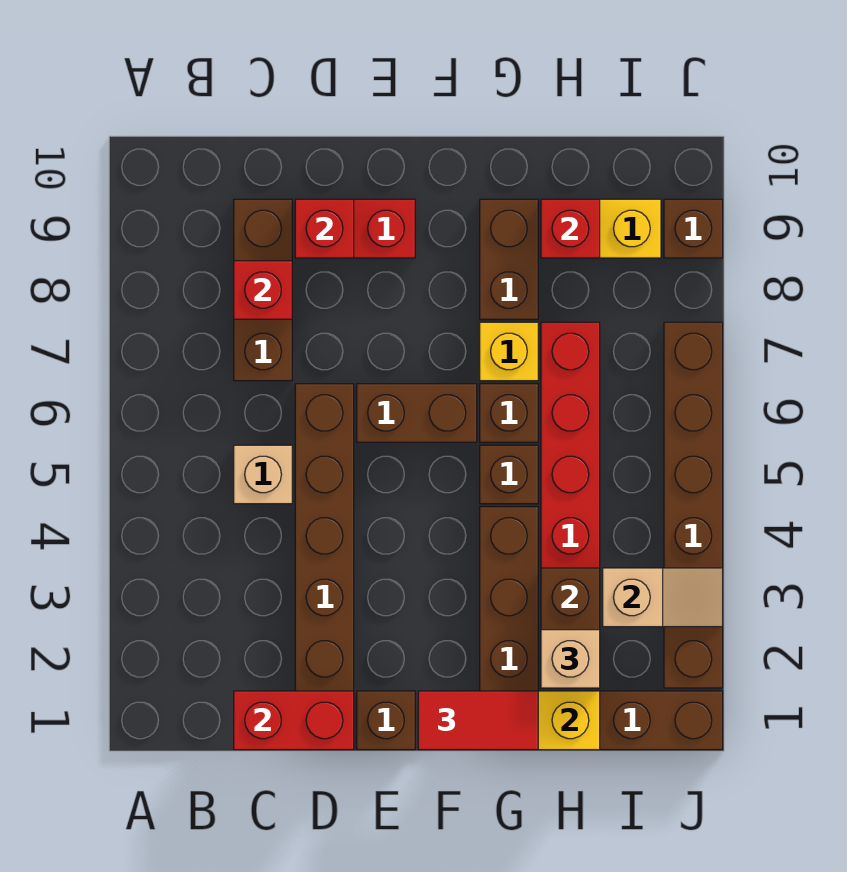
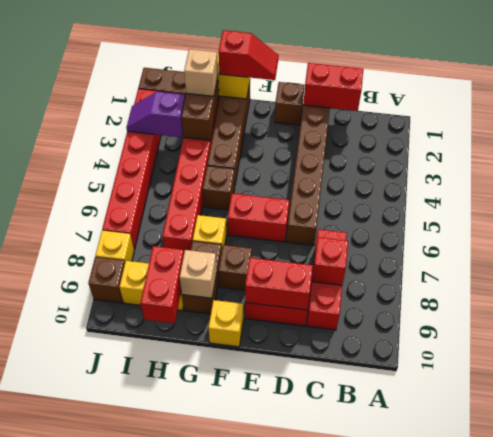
tan brick C5 level 1 -> tan brick G9 level 2
brown brick C7:C9 level 1 -> red brick C7:C9 level 1
red brick D9 level 2 -> red brick D9:E9 level 2
brown brick E6:F6 level 1 -> red brick E6:F6 level 1
red tile F1:G1 level 3 -> red slope F1:G1 level 3 top G
none -> yellow brick F10 level 1
brown brick G6 level 1 -> brown brick F8 level 1
red brick H9 level 2 -> red brick H9:H10 level 2
tan slope I3:J3 level 2 top I -> purple slope I3:J3 level 2 top I
brown brick J2:J7 level 1 -> red brick J2:J7 level 1
none -> yellow brick J8 level 1

